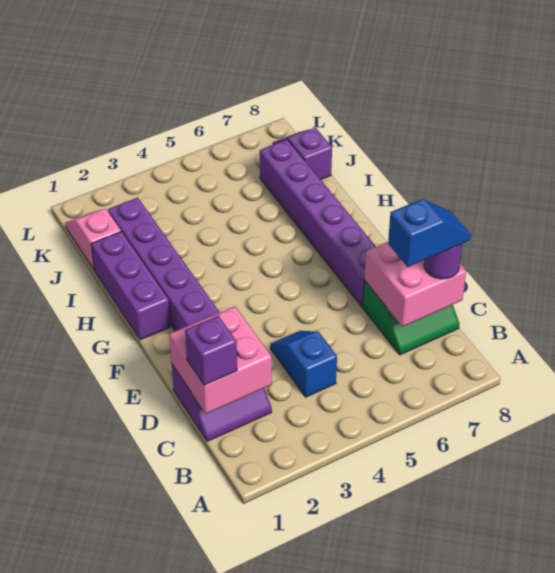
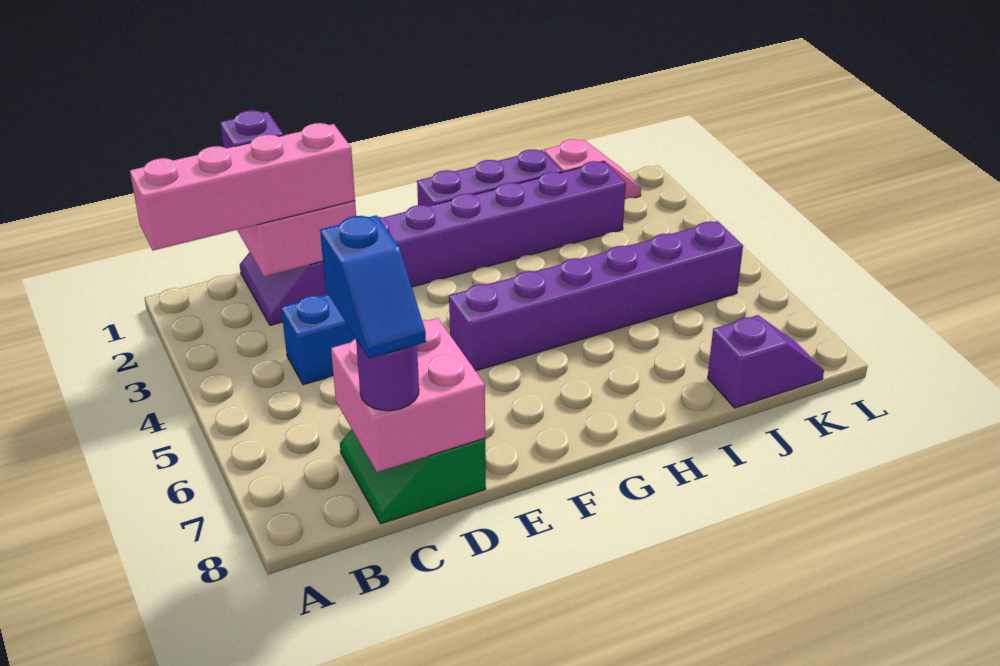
none -> pink brick A2:D2 level 3
purple brick E7:J7 level 1 -> purple brick F5:K5 level 1

